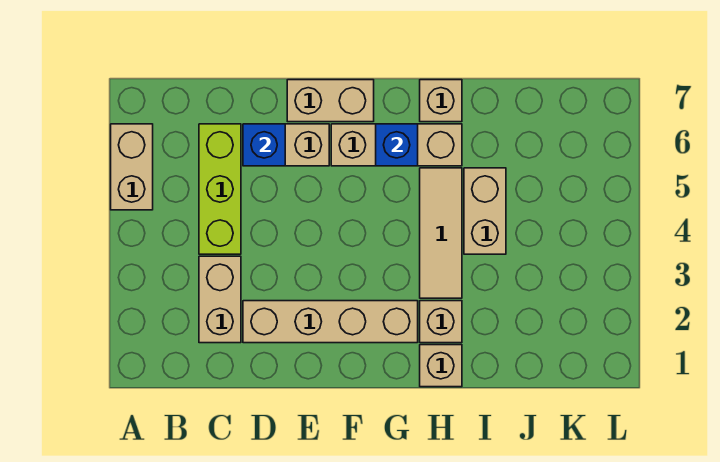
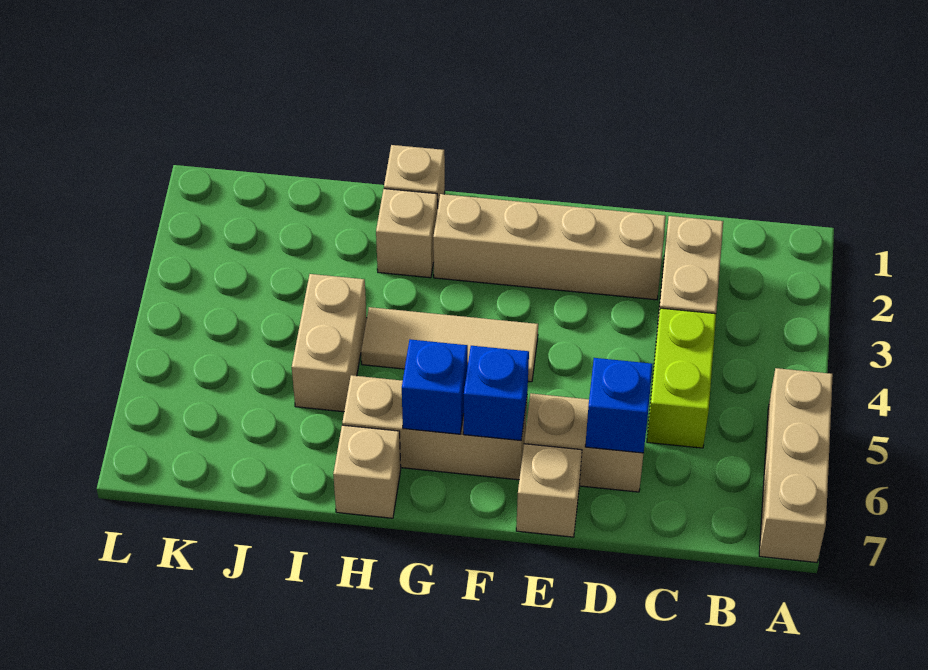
tan brick A5:A6 level 1 -> tan brick A5:A7 level 1
lime brick C4:C6 level 1 -> lime brick C4:C5 level 1
tan brick E7:F7 level 1 -> tan brick E7 level 1
none -> blue brick F6 level 2
tan tile H3:H5 level 1 -> tan tile F4:H4 level 1

